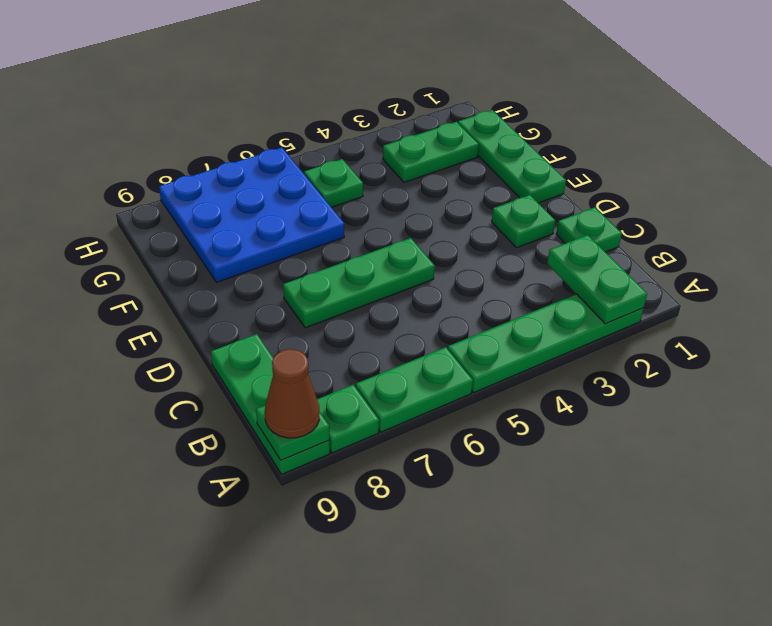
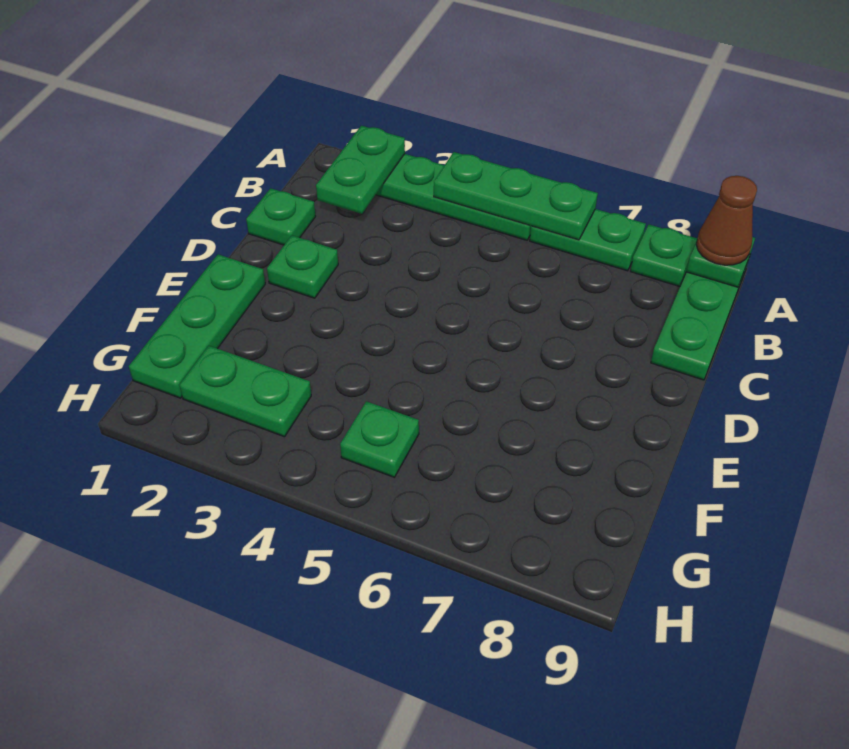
green plate D5:D7 level 1 -> green plate A4:A6 level 2
blue plate F6:H8 level 1 -> none

